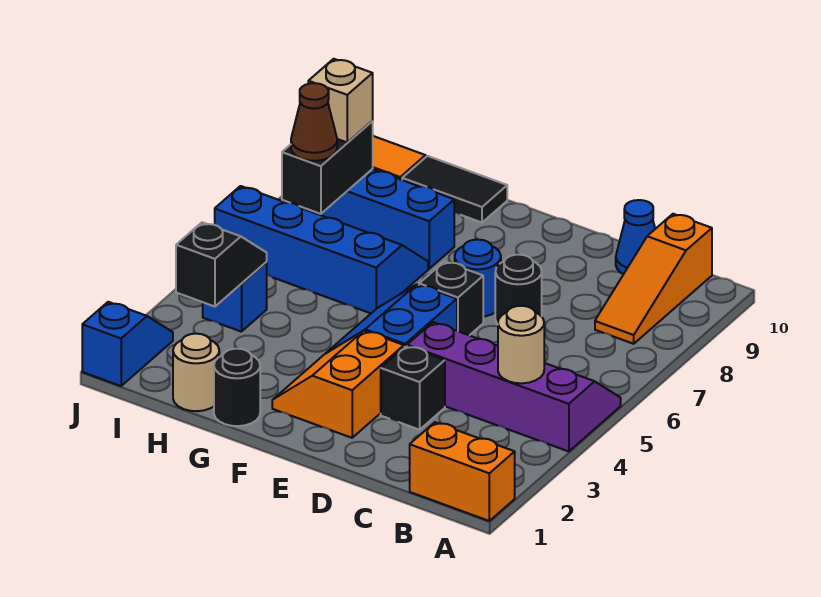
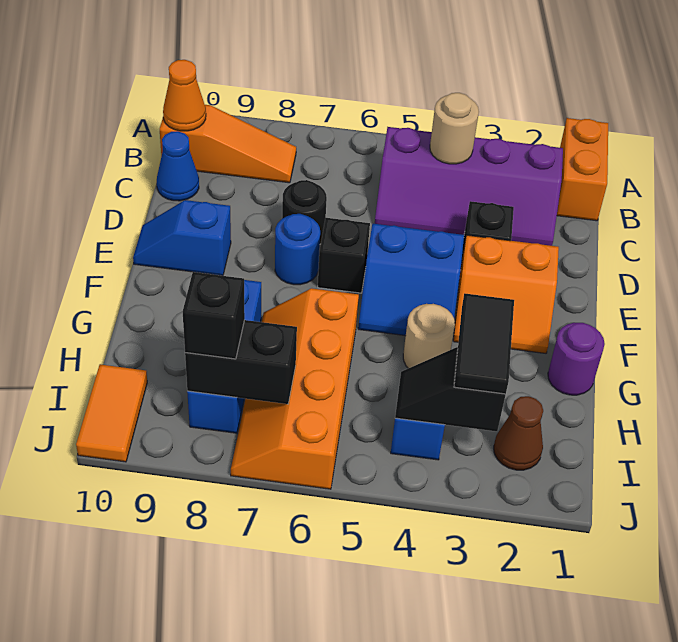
purple slope A4:D5 level 1 top 4 -> purple slope B2:C5 level 1 top B
none -> orange cone B10 level 2
black round brick G1 level 1 -> purple round brick G1 level 1
blue slope G6:J7 level 1 top 6 -> orange slope G6:J7 level 1 top 6
black tile G10:H10 level 1 -> black tile H3:I3 level 3
tan round brick H1 level 1 -> tan round brick G4 level 1
brown cone I7 level 3 -> brown cone I2 level 1
tan brick I8 level 3 -> black brick I8 level 3
blue slope J1:J2 level 1 top 1 -> blue slope E9:E10 level 1 top 9

